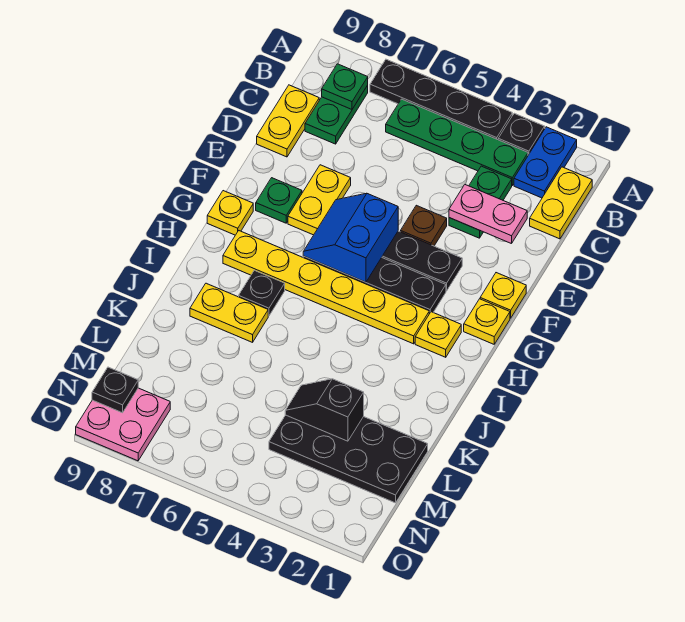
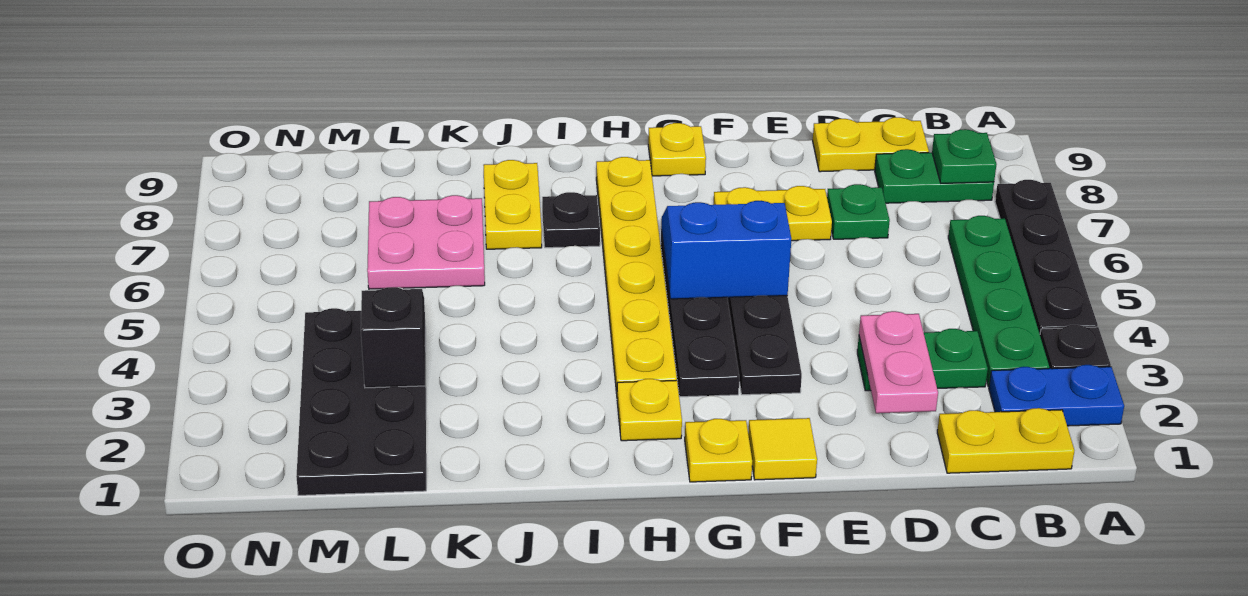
brown plate E4 level 1 -> none
yellow plate F1 level 1 -> yellow tile F1 level 1
green plate F8 level 1 -> green plate D7 level 1
pink plate N8:O9 level 1 -> pink plate K6:L7 level 1
black plate N9 level 2 -> none

